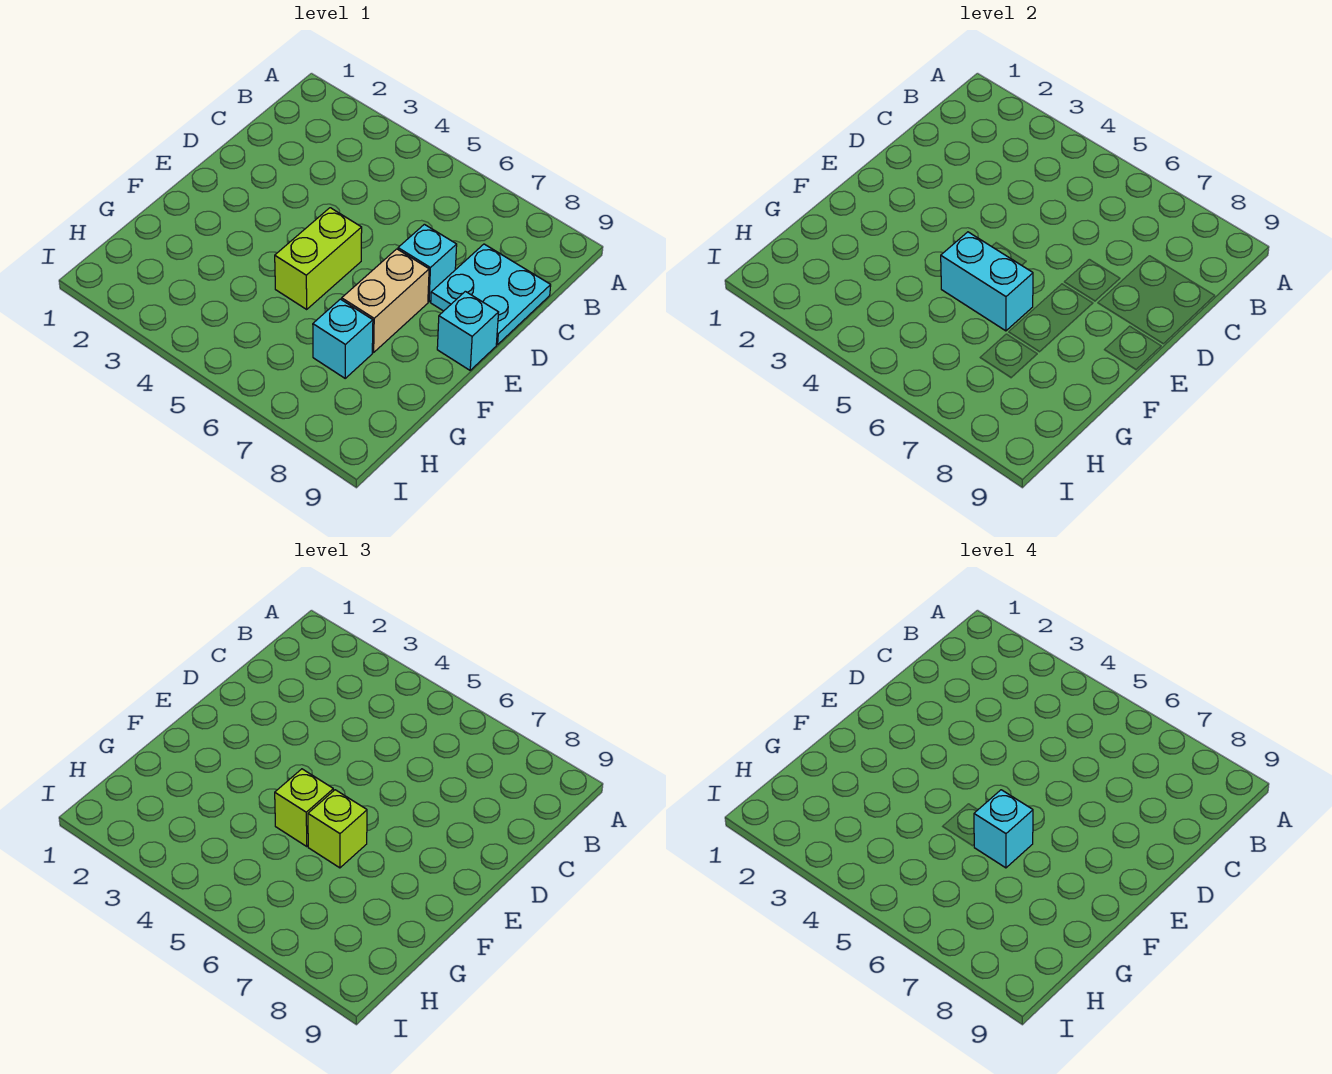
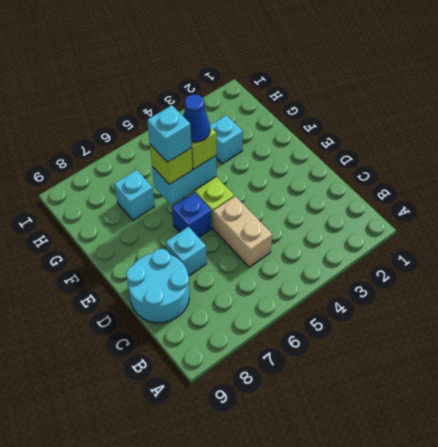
cyan plate C8:D9 level 1 -> cyan round brick C8:D9 level 1
none -> blue brick E6 level 1
tan brick E7:F7 level 1 -> tan brick C5:D5 level 1
cyan brick E9 level 1 -> cyan brick G3 level 1
none -> blue cone F5 level 4

